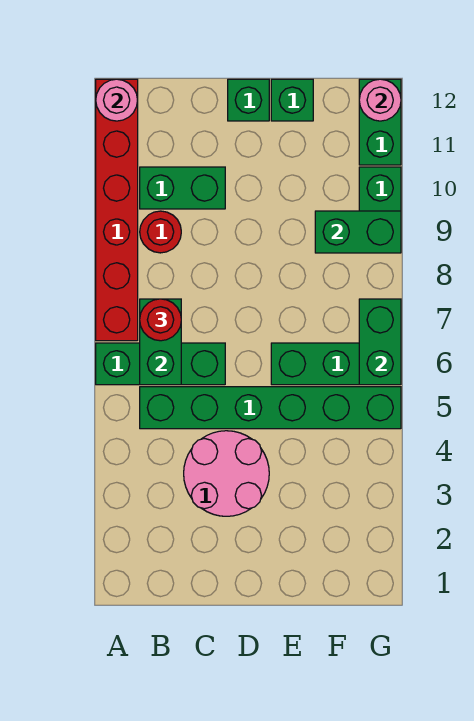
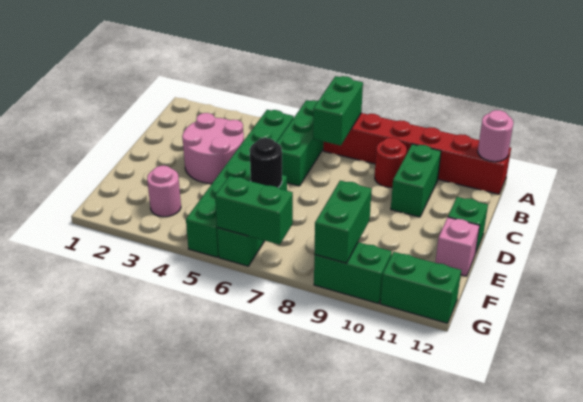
green brick B6:B7 level 2 -> green brick A7:B7 level 2
red round brick B7 level 3 -> none
none -> black round brick E6 level 2
green brick E12 level 1 -> pink brick E12 level 1
pink round brick G12 level 2 -> pink round brick F3 level 1

